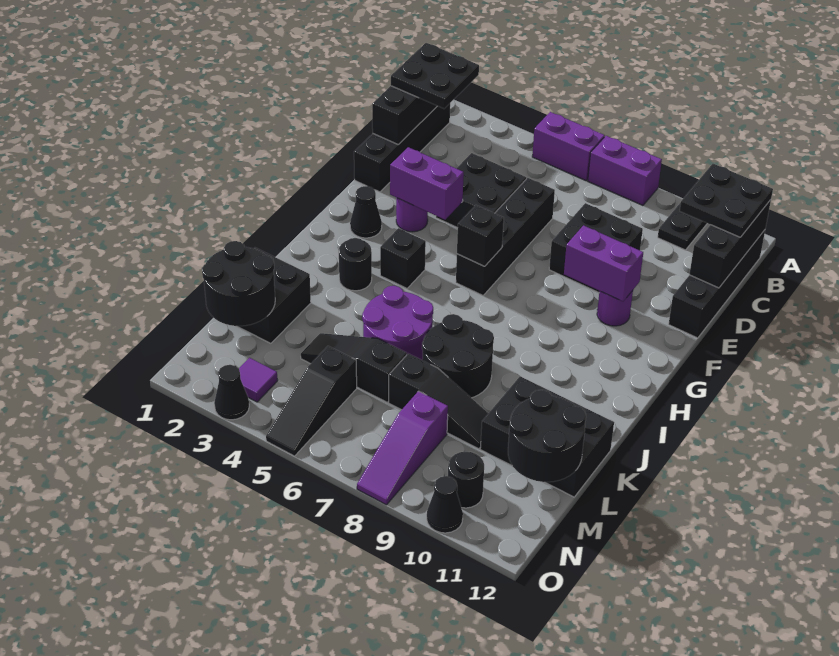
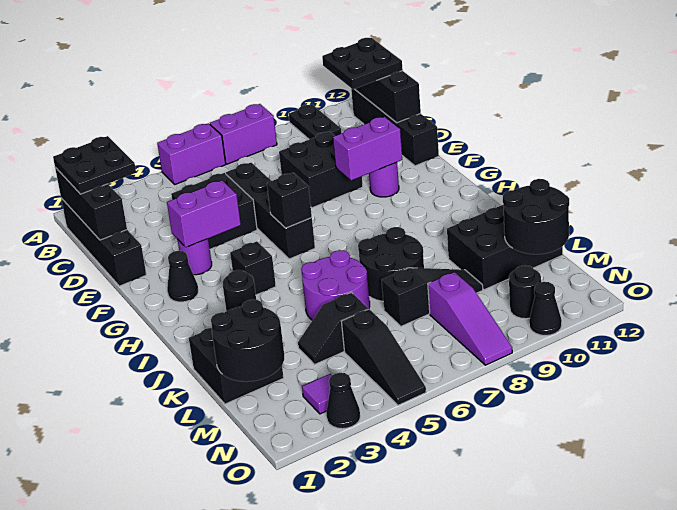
black slope L4:L6 level 1 top 6 -> black slope L4:L5 level 1 top 5

